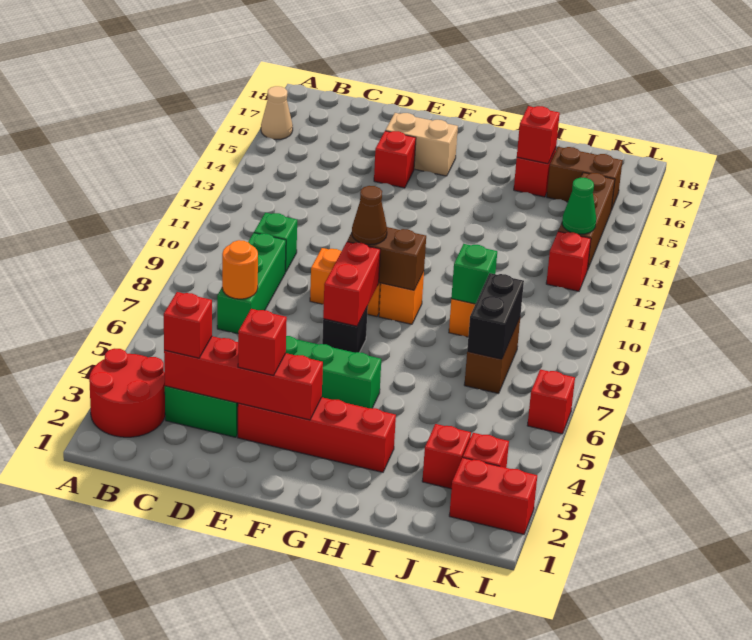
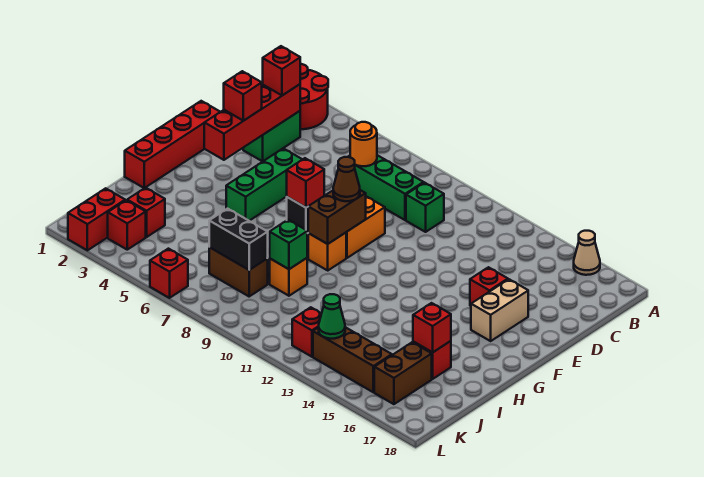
red brick E3:H3 level 1 -> red brick E1:H1 level 1
red brick F7:F8 level 2 -> red brick F7 level 2

